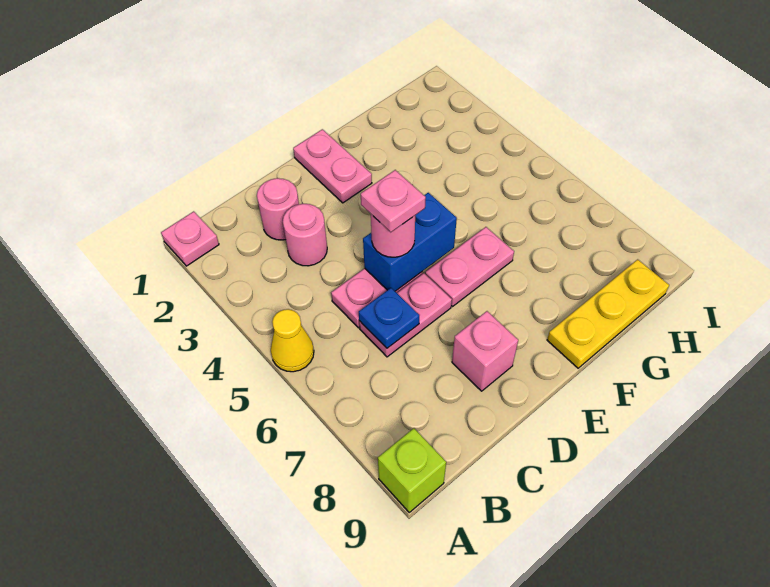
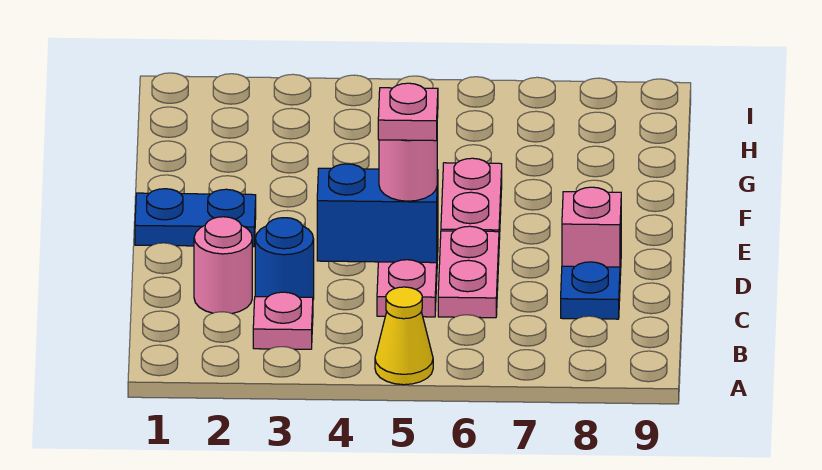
pink plate A1 level 1 -> pink plate B3 level 1
lime brick A9 level 1 -> none
pink round brick C3 level 1 -> blue round brick C3 level 1
blue plate C6 level 2 -> blue plate C8 level 1
blue brick D5:E5 level 2 -> blue brick D4:D5 level 2
pink plate E1:E2 level 1 -> blue plate E1:E2 level 1
yellow plate F9:H9 level 1 -> none

